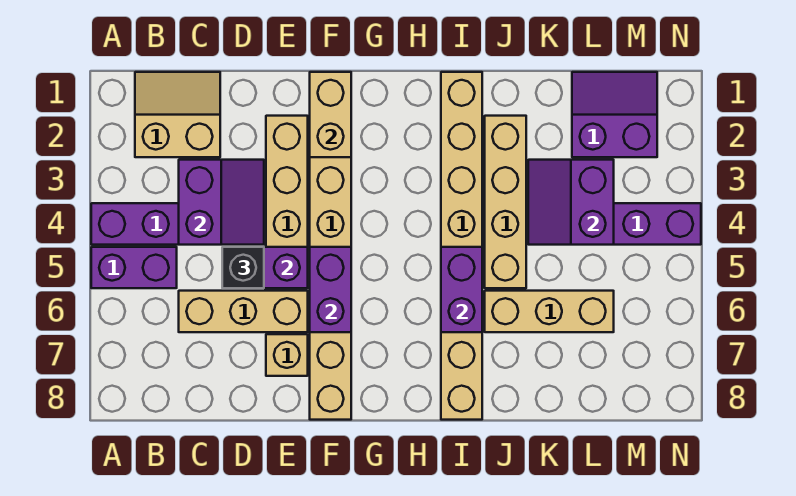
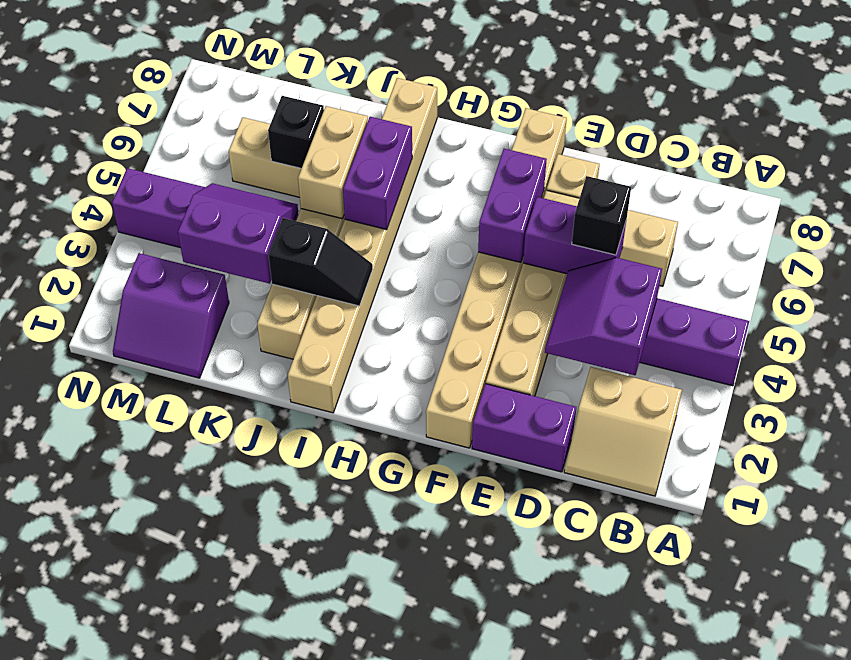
purple brick A5:B5 level 1 -> purple brick D1:E1 level 1
tan brick F1:F2 level 2 -> tan brick J5:J6 level 2
none -> black slope I3:J3 level 2 top J
purple slope K3:L4 level 2 top L -> purple slope K3:L4 level 2 top 3
none -> black brick K6 level 2

